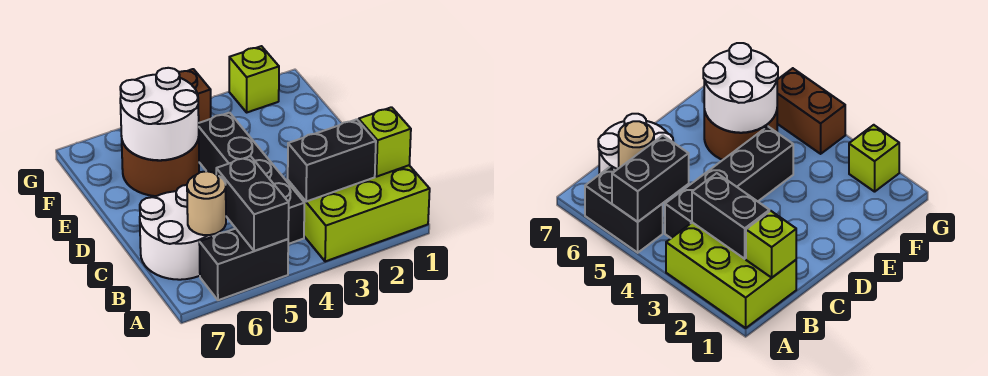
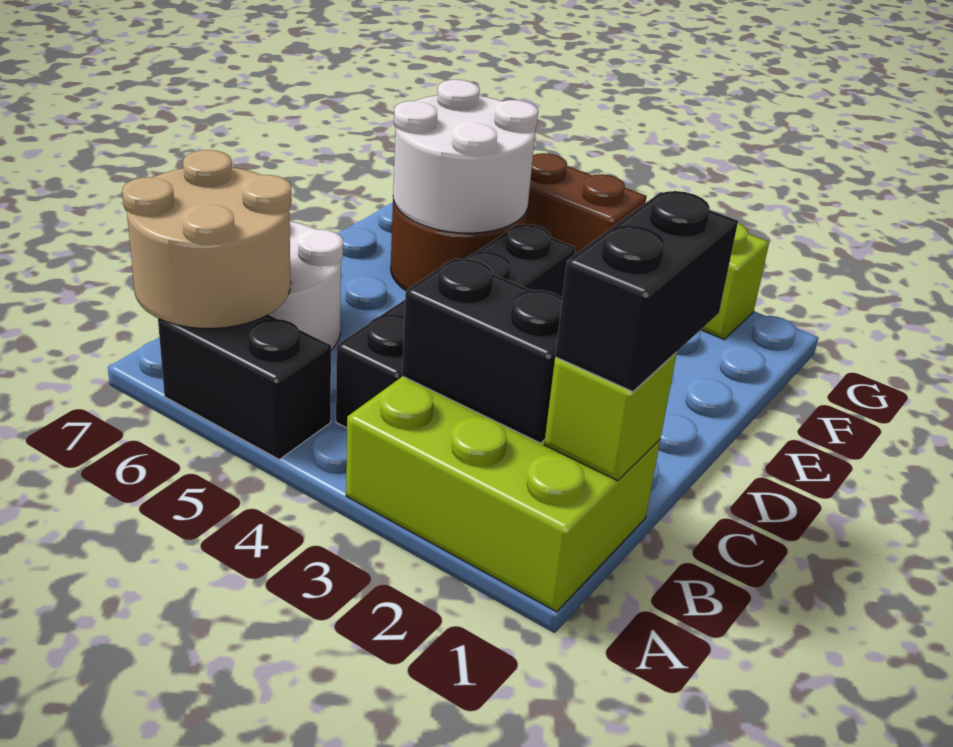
black brick A5:B5 level 2 -> black brick B1:C1 level 3
tan round brick B6 level 2 -> tan round brick A6:B7 level 2

